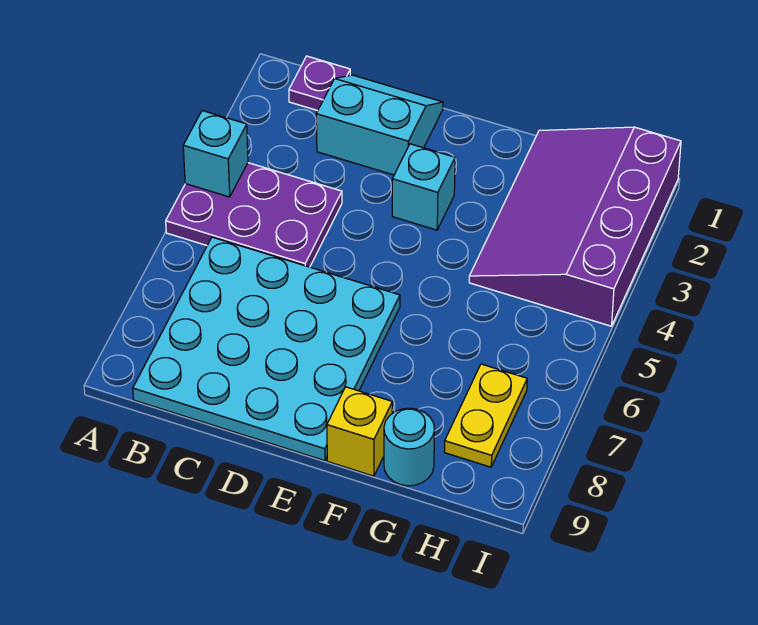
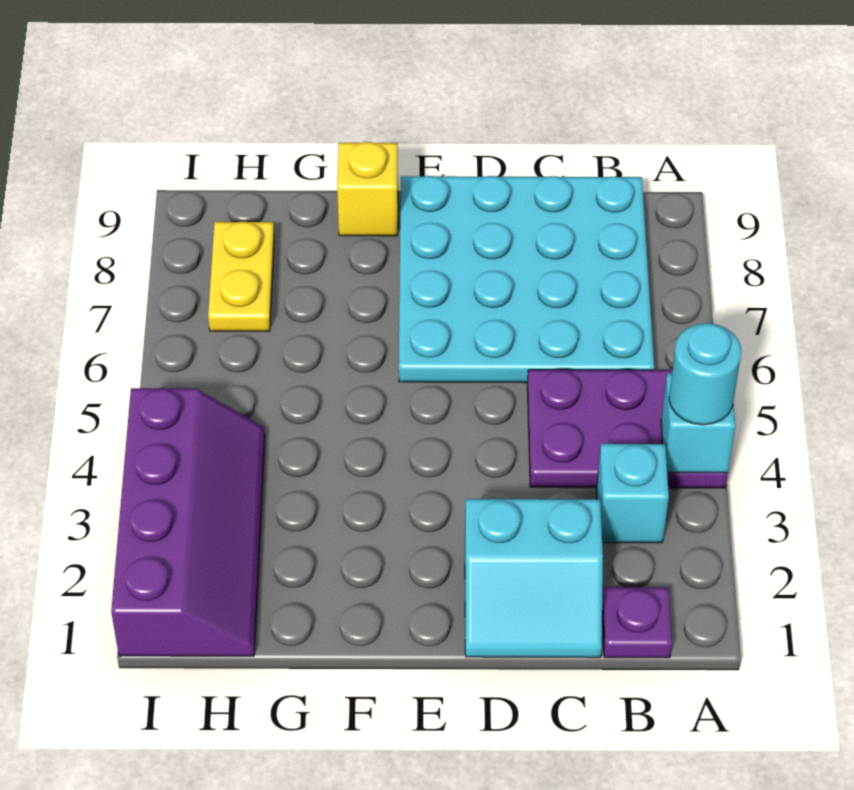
cyan brick E3 level 1 -> cyan brick B3 level 1
purple slope G1:I4 level 1 top I -> purple slope H1:I4 level 1 top I
cyan round brick G9 level 1 -> cyan round brick A4 level 3

